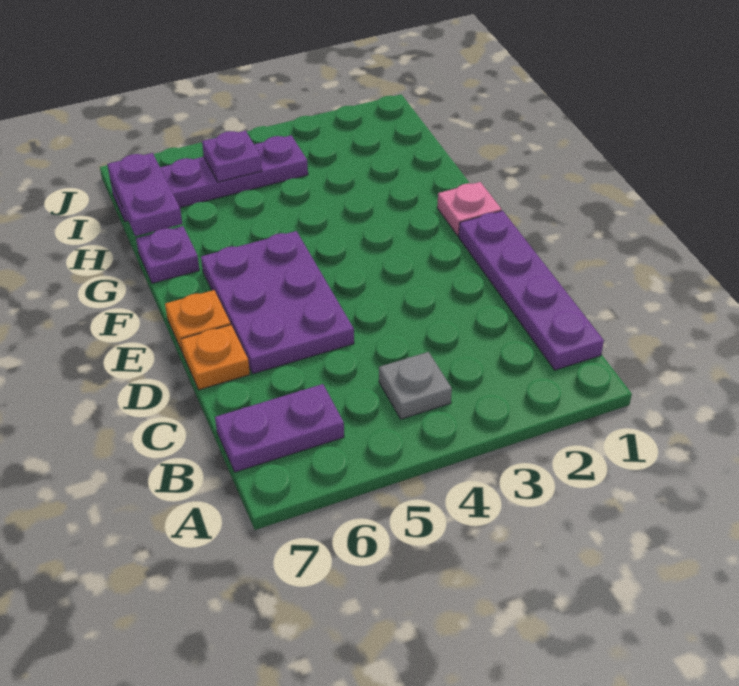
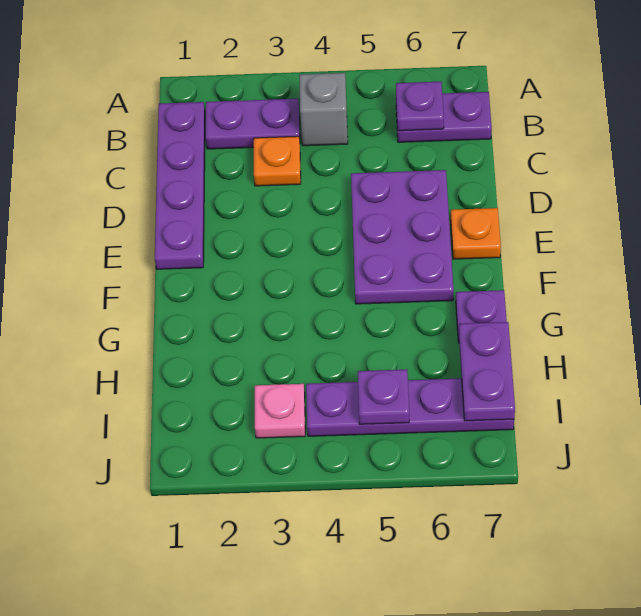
none -> purple plate B2:B3 level 1
grey plate B4 level 1 -> grey brick B4 level 1
none -> purple plate B6 level 2
orange plate D7 level 1 -> orange plate C3 level 1
pink plate F1 level 1 -> pink plate I3 level 1

